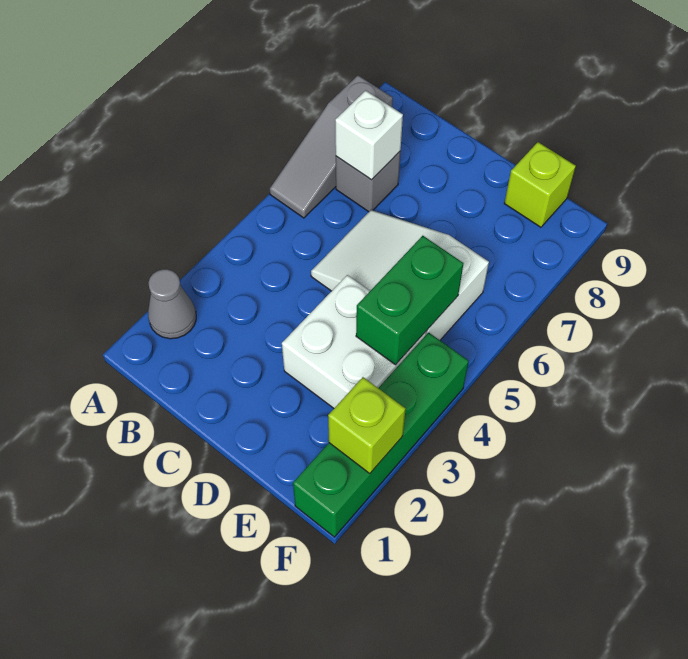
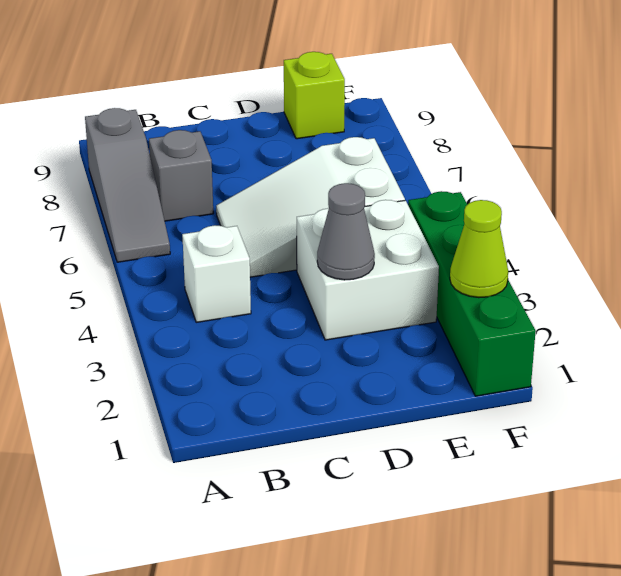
grey cone A2 level 1 -> grey cone D3 level 2
white brick B7 level 2 -> white brick B4 level 1
green brick E4:E5 level 2 -> none
lime brick F2 level 2 -> lime cone F2 level 2

